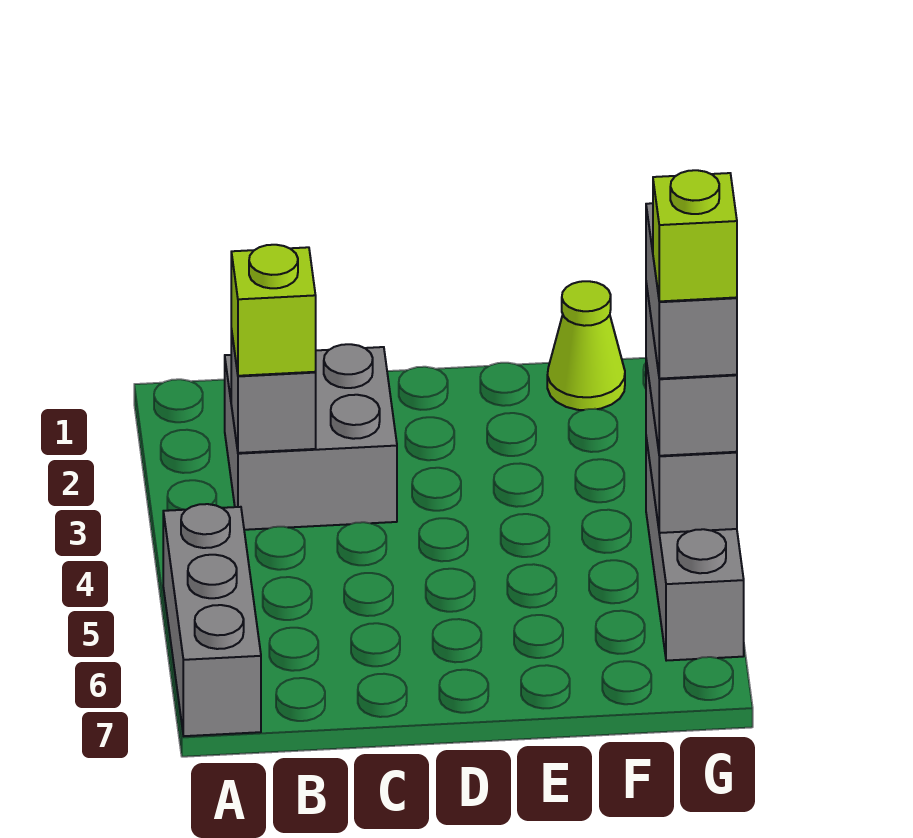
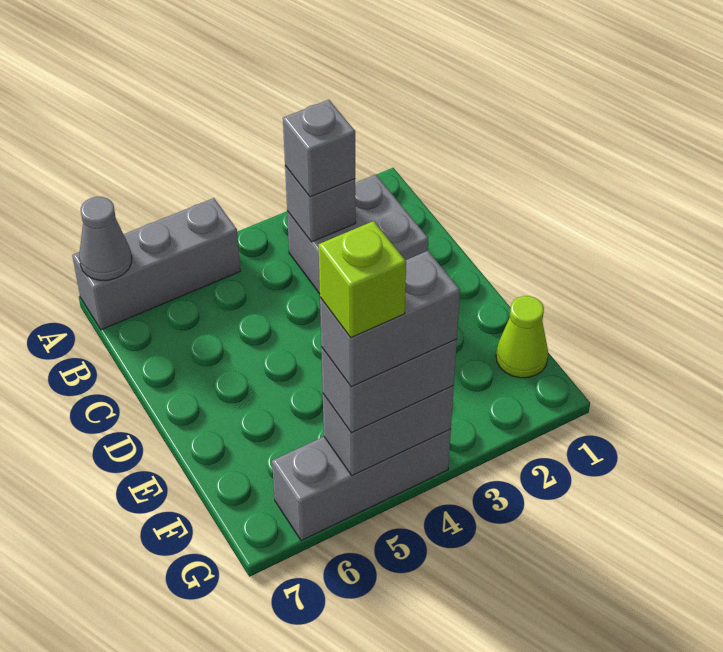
none -> grey cone A7 level 2
lime brick B3 level 3 -> grey brick B3 level 3

